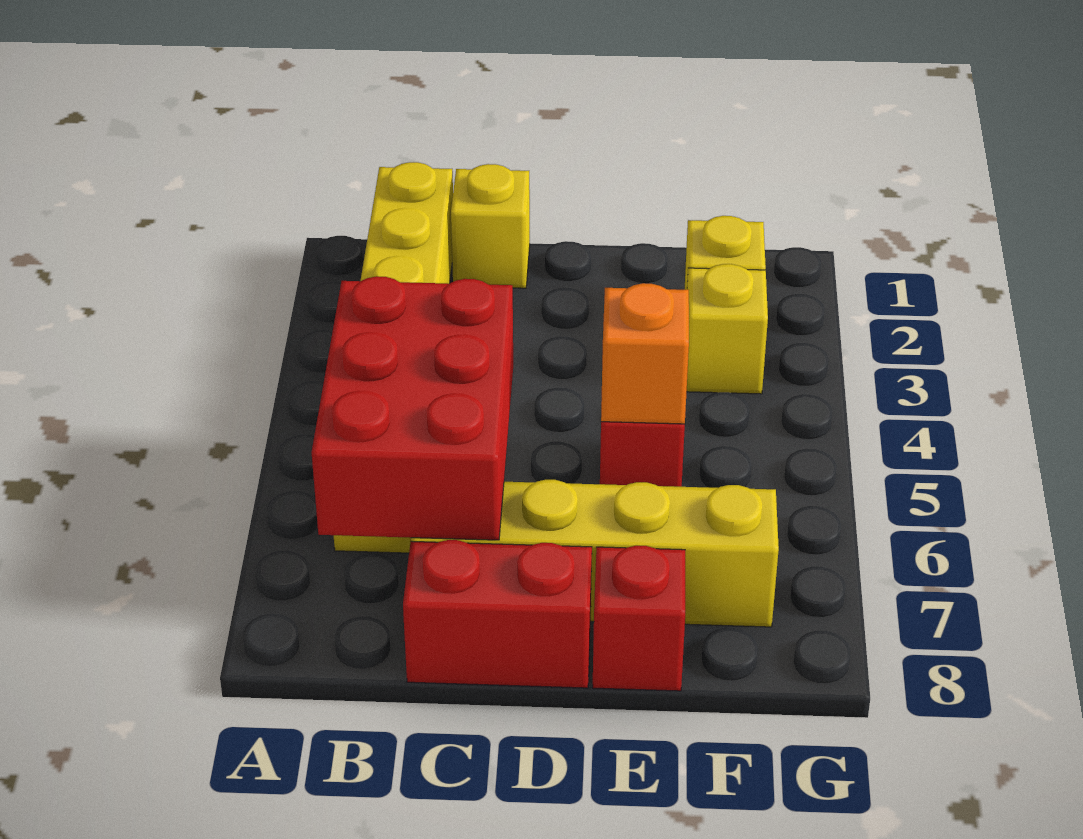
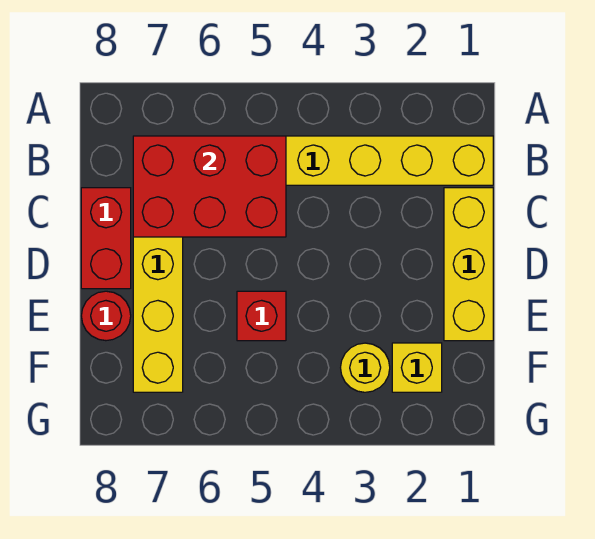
yellow brick C1 level 1 -> yellow brick C1:E1 level 1
orange brick E5 level 2 -> none
red brick E8 level 1 -> red round brick E8 level 1
yellow brick F3 level 1 -> yellow round brick F3 level 1

